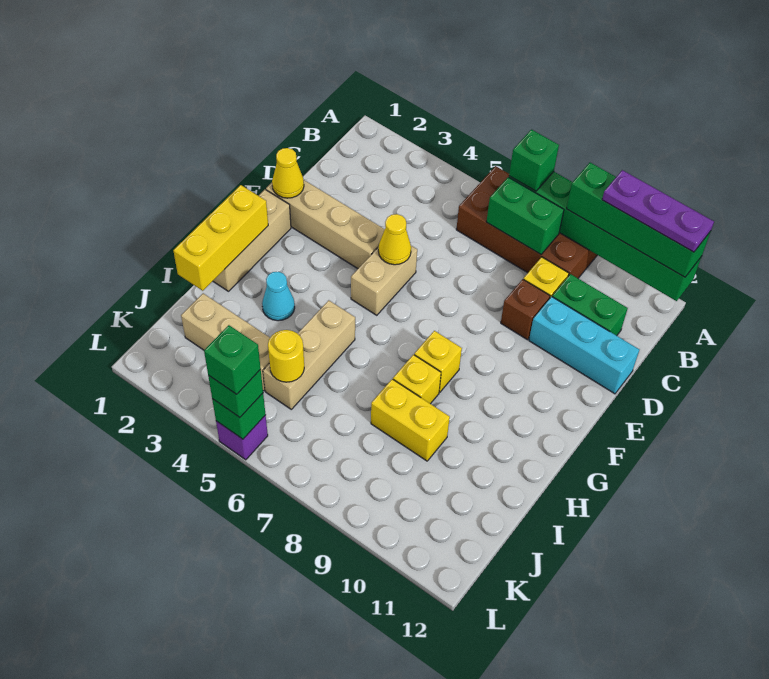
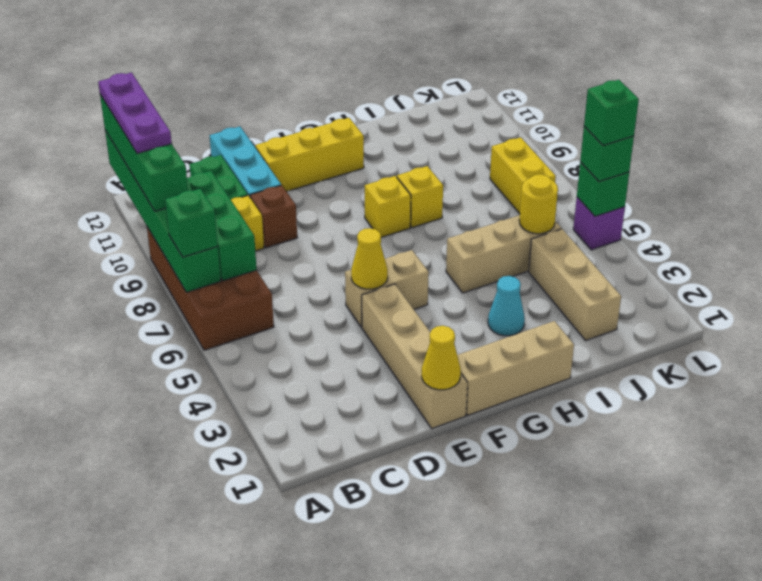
green brick B7:B8 level 2 -> green brick B7:B9 level 2
yellow brick G1:I1 level 2 -> yellow brick E11:G11 level 1
yellow brick I8:I9 level 1 -> yellow brick K7:K8 level 1

